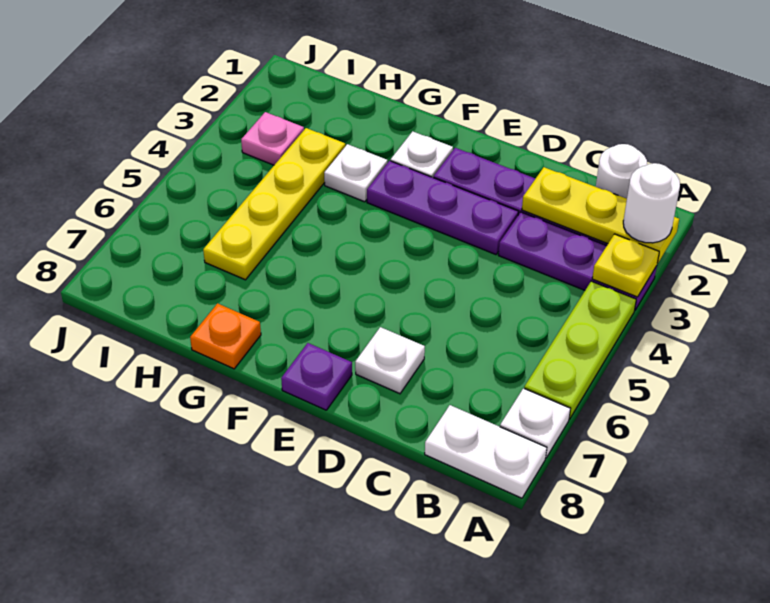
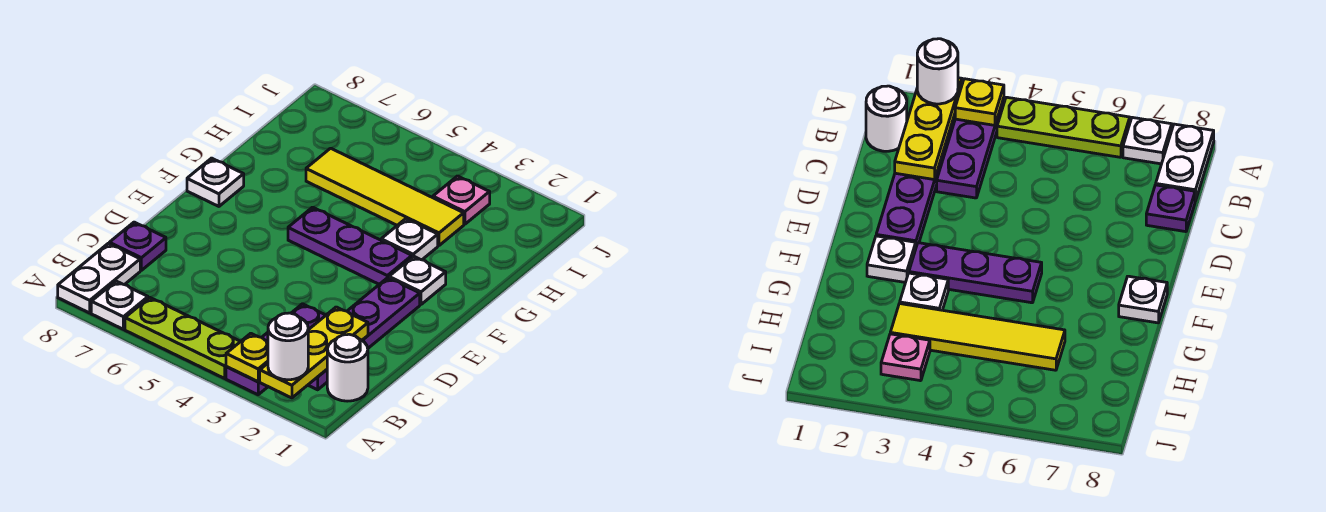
purple plate D3:F3 level 1 -> purple plate F3:F5 level 1
white plate D7 level 1 -> white plate F8 level 1
purple plate E8 level 1 -> purple plate C8 level 1
orange plate G8 level 1 -> none
yellow plate H3:H6 level 1 -> yellow tile H3:H6 level 1

